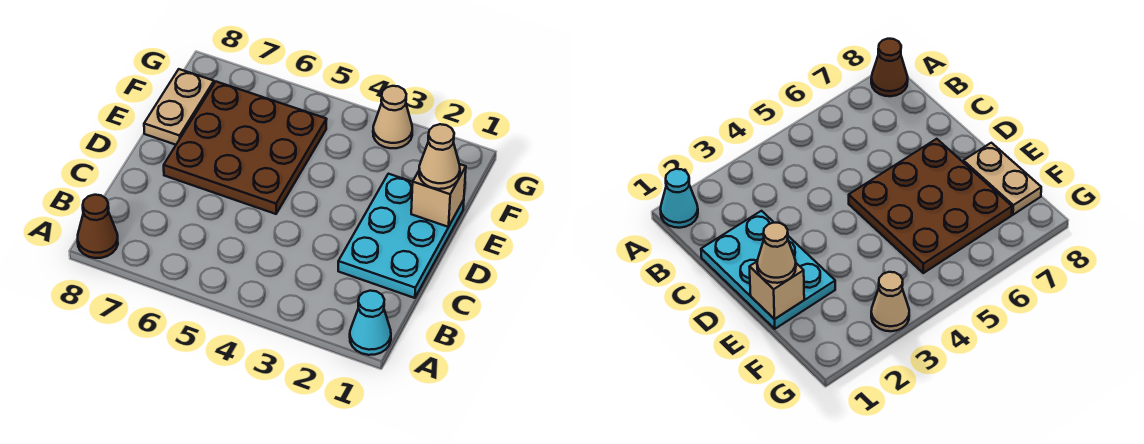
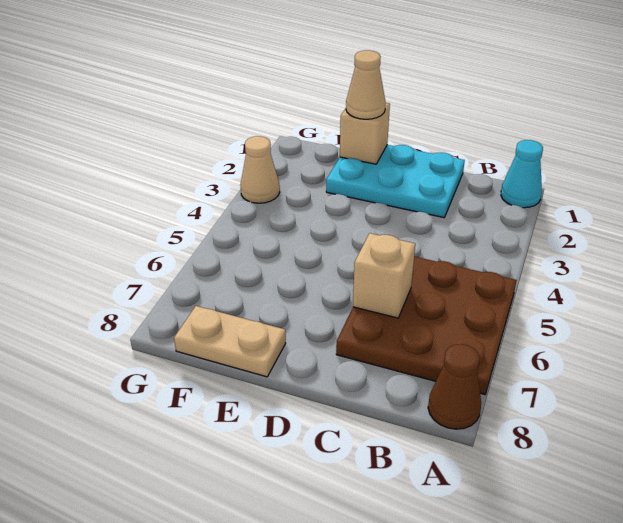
none -> tan brick C6 level 2
brown plate D5:F7 level 1 -> brown plate A5:C7 level 1

